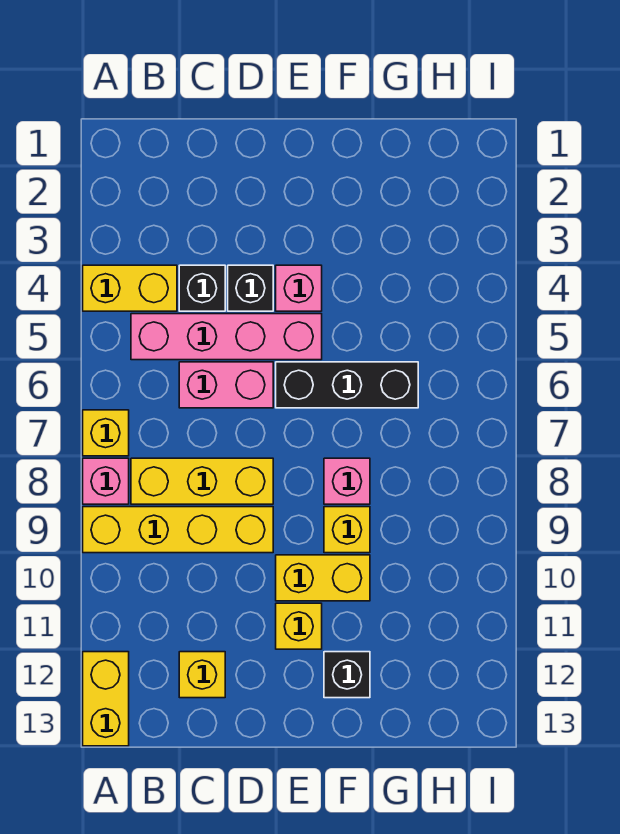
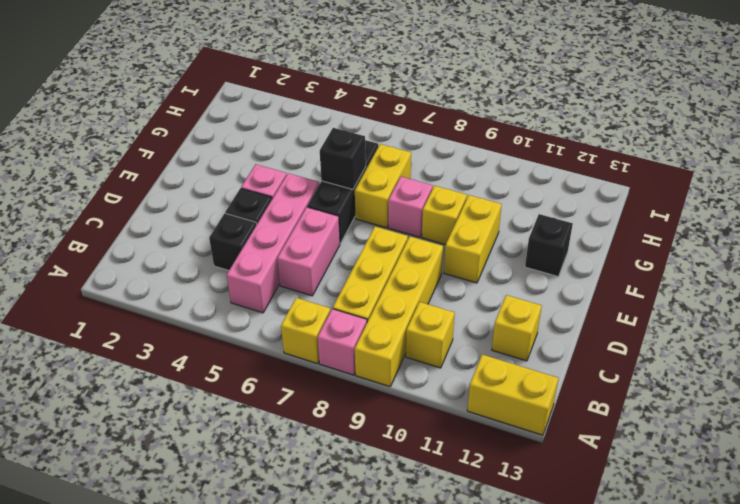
yellow brick A4:B4 level 1 -> yellow brick F7:G7 level 1
yellow brick E11 level 1 -> yellow brick B10 level 1
none -> black brick F6 level 2

